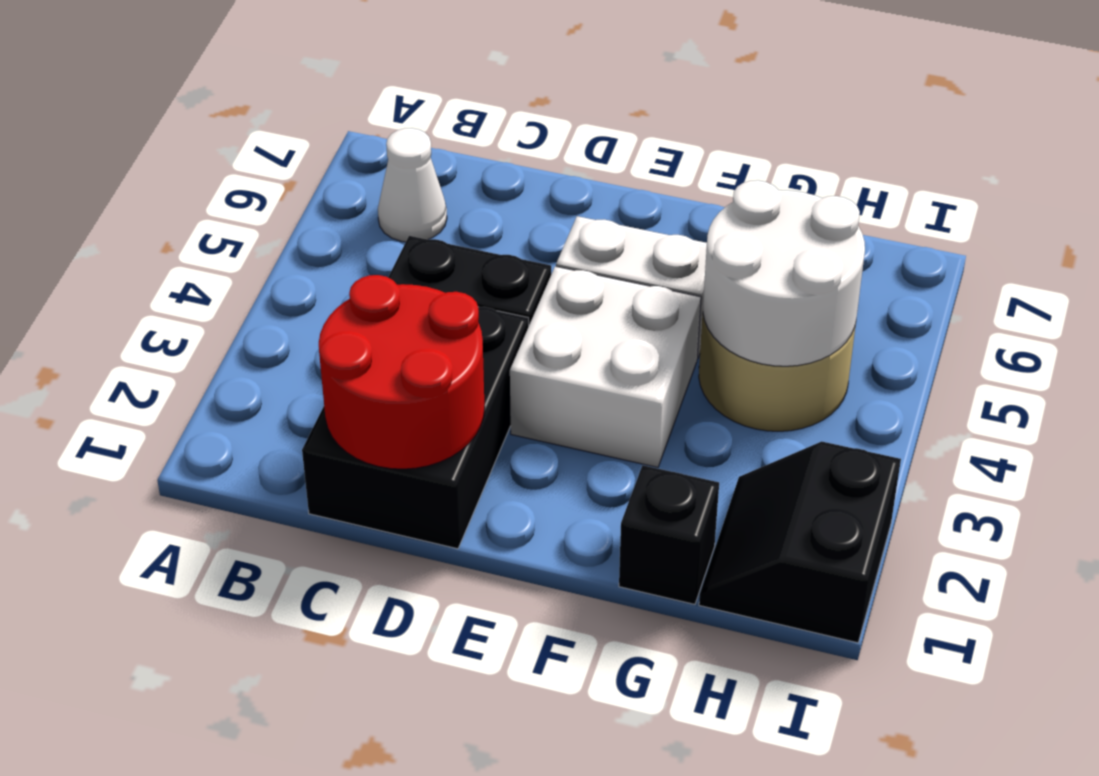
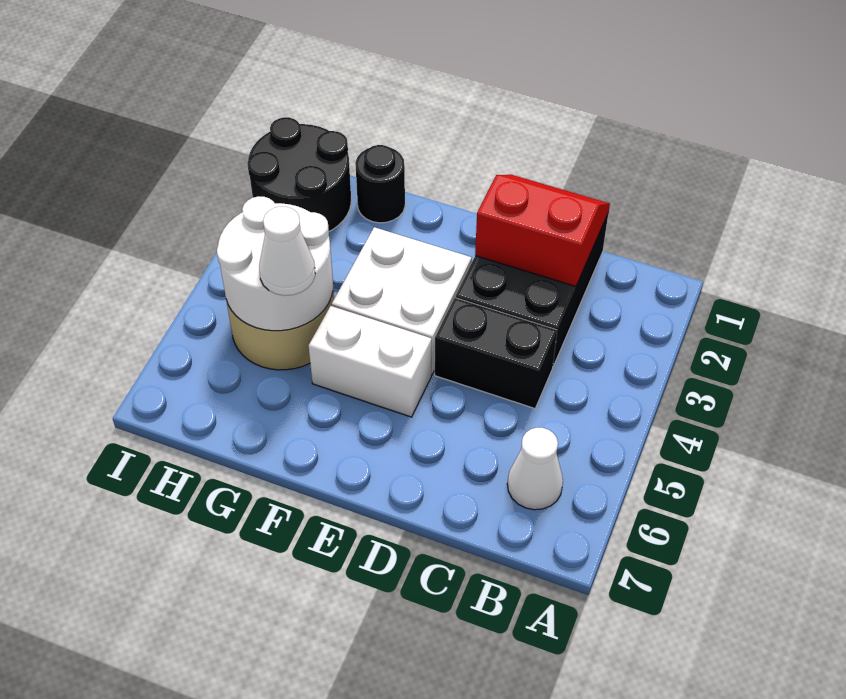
red round brick C1:D2 level 2 -> red slope C1:D2 level 2 top 2
black brick G1 level 1 -> black round brick G1 level 1
none -> white cone G5 level 3
black slope H1:I2 level 1 top I -> black round brick H1:I2 level 1

